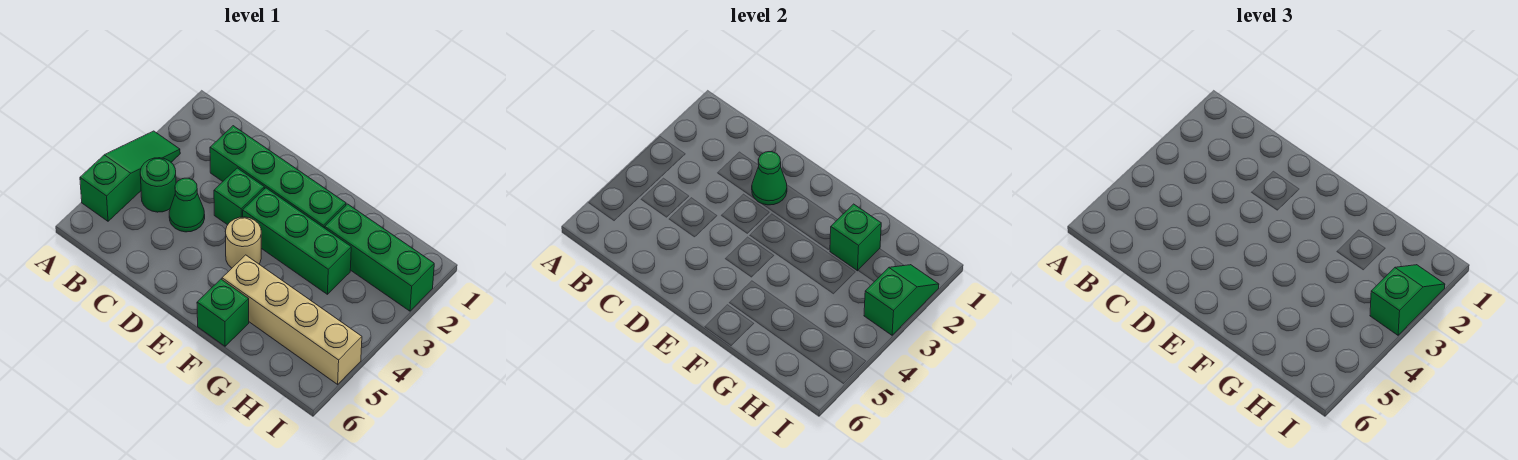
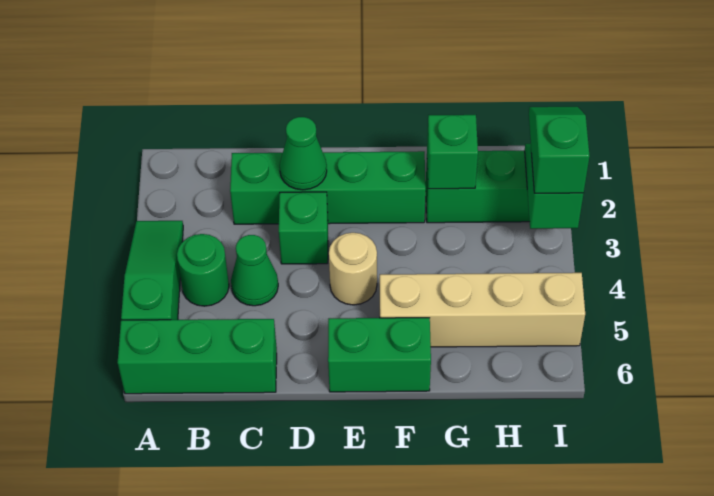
green brick E3:G3 level 1 -> green brick A6:C6 level 1
green brick F6 level 1 -> green brick E6:F6 level 1

